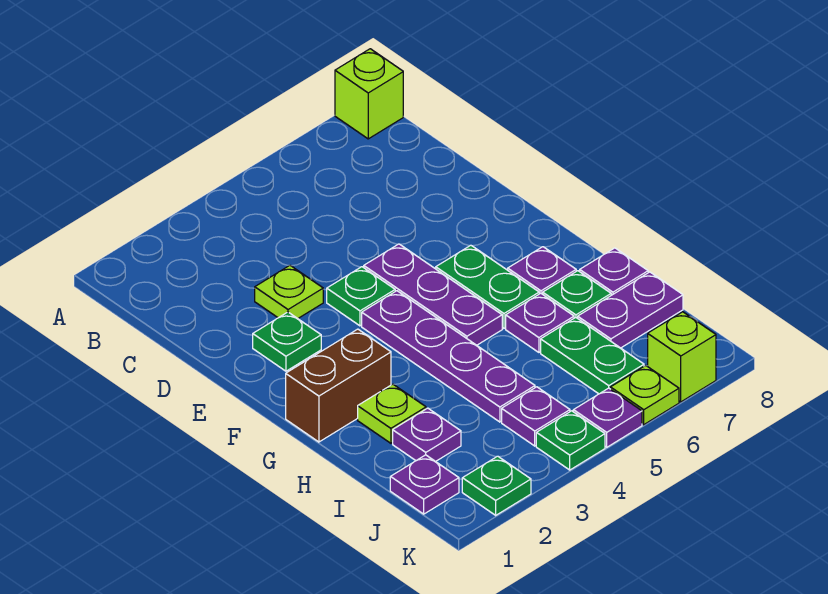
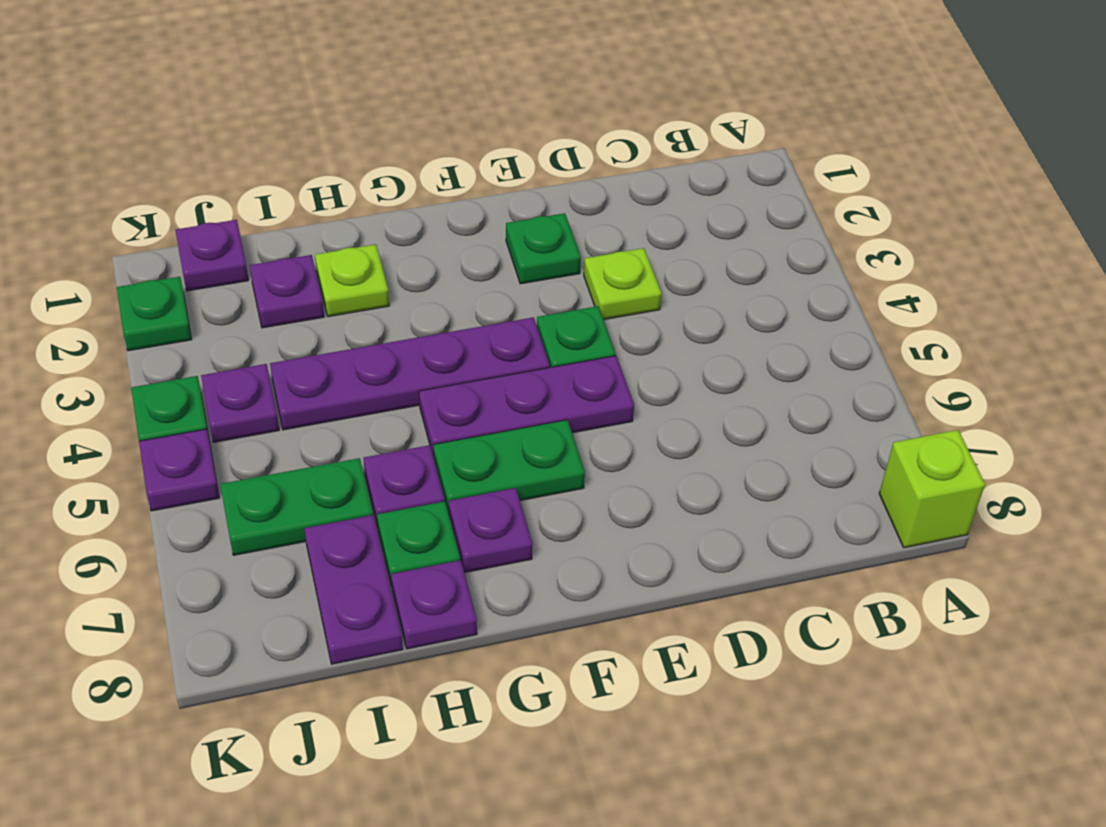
brown brick G1:G2 level 1 -> none
lime plate K6 level 1 -> none
lime brick K7 level 1 -> none

